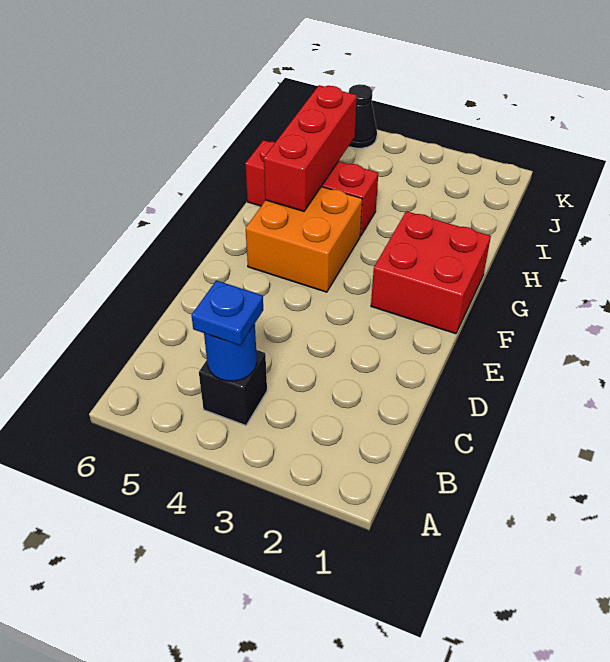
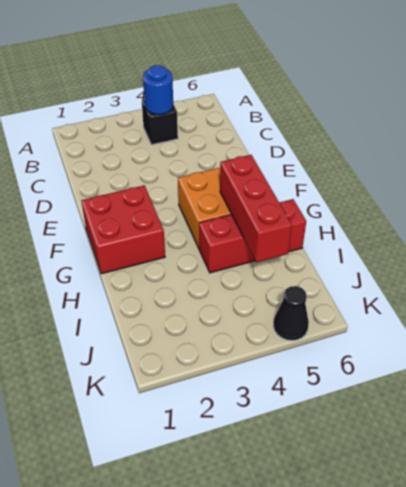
blue plate B4 level 3 -> none

